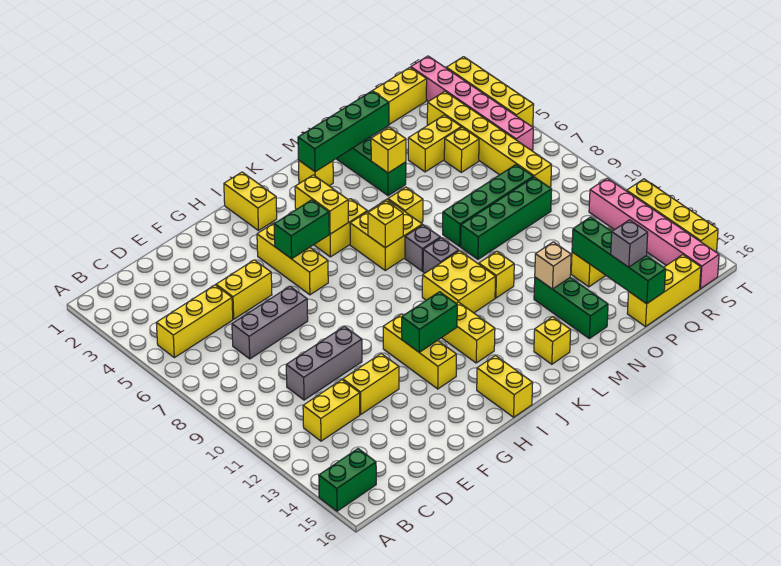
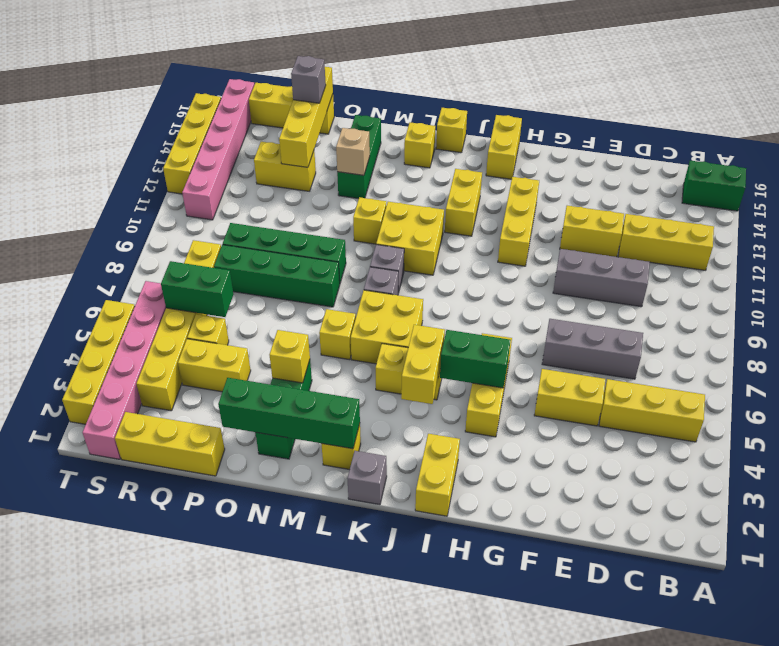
yellow brick C12:D12 level 1 -> yellow brick B12:D12 level 1
green brick H12:I12 level 2 -> green brick Q6:R6 level 2
none -> grey brick K1 level 1
yellow brick K7 level 2 -> yellow brick K16 level 1
green brick P13:P16 level 2 -> yellow brick P13:P16 level 2

